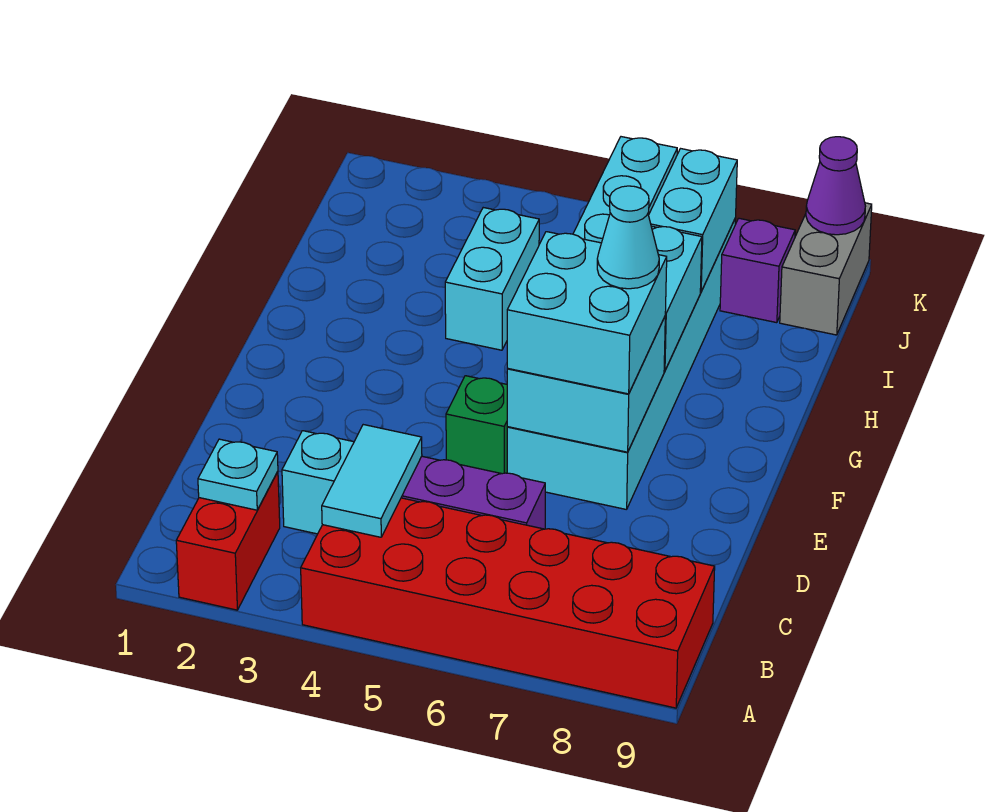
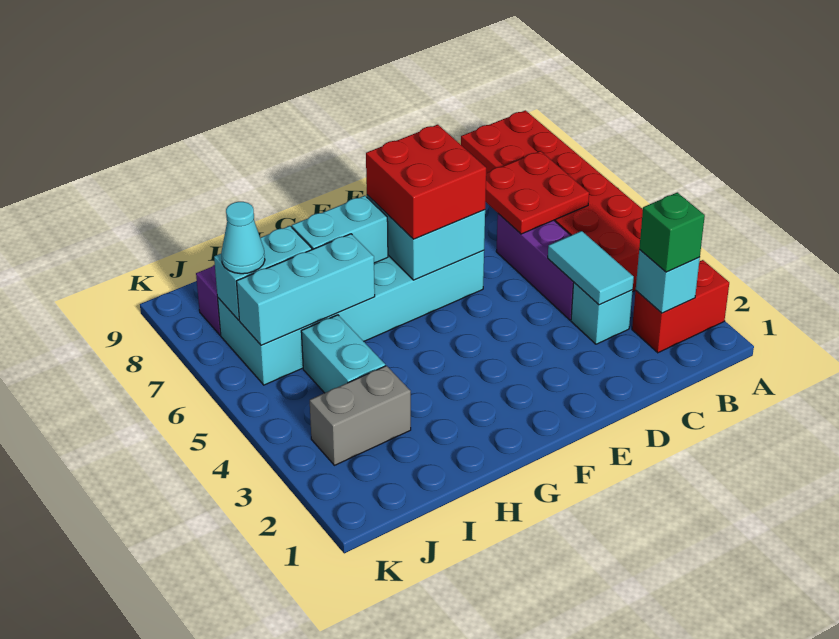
cyan plate B2 level 2 -> cyan brick B2 level 2
cyan tile B4:C4 level 2 -> cyan tile C3:C4 level 2
none -> red plate B6:C7 level 2
green brick E5 level 1 -> green brick B2 level 3
cyan brick E6:F7 level 3 -> red brick E6:F7 level 3
cyan cone F7 level 4 -> cyan cone J7 level 3
cyan brick H4:I4 level 1 -> cyan brick I4:I5 level 1
grey brick J9:K9 level 1 -> grey brick I3:J3 level 1
purple cone K9 level 2 -> none

